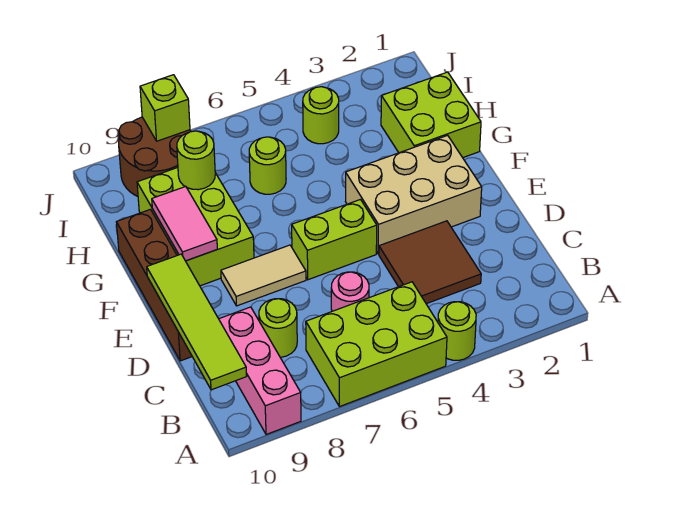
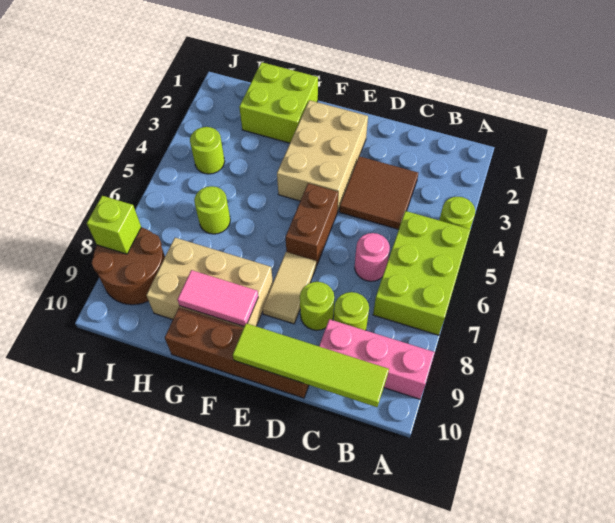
lime brick E5:E6 level 1 -> brown brick E5:E6 level 1
lime brick F8:H9 level 1 -> tan brick F8:H9 level 1
lime round brick H8 level 2 -> lime round brick D8 level 1

